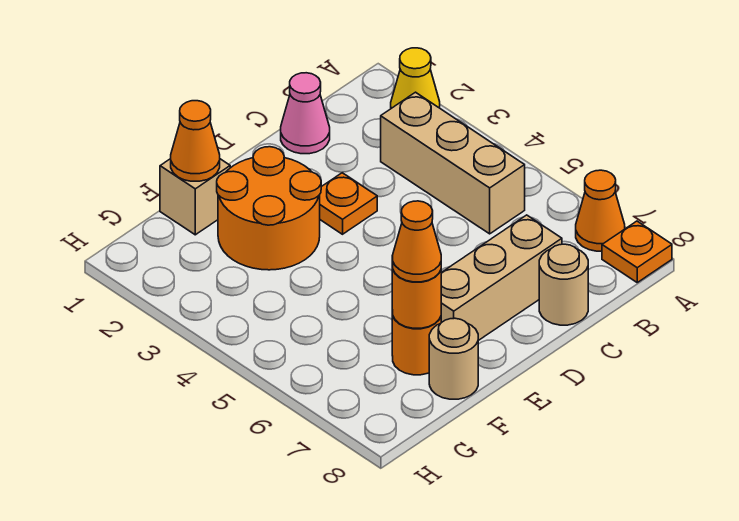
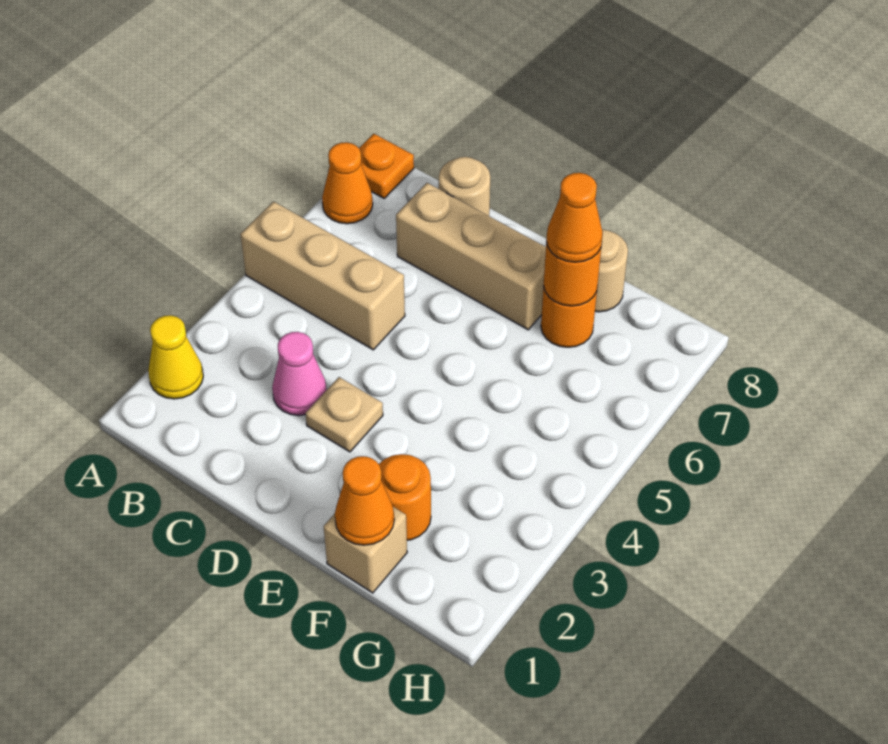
tan brick B3:B5 level 1 -> tan brick A5:C5 level 1
pink cone C1 level 1 -> pink cone C3 level 1
orange plate D3 level 1 -> tan plate D3 level 1
orange round brick E2:F3 level 1 -> orange round brick F2 level 1

